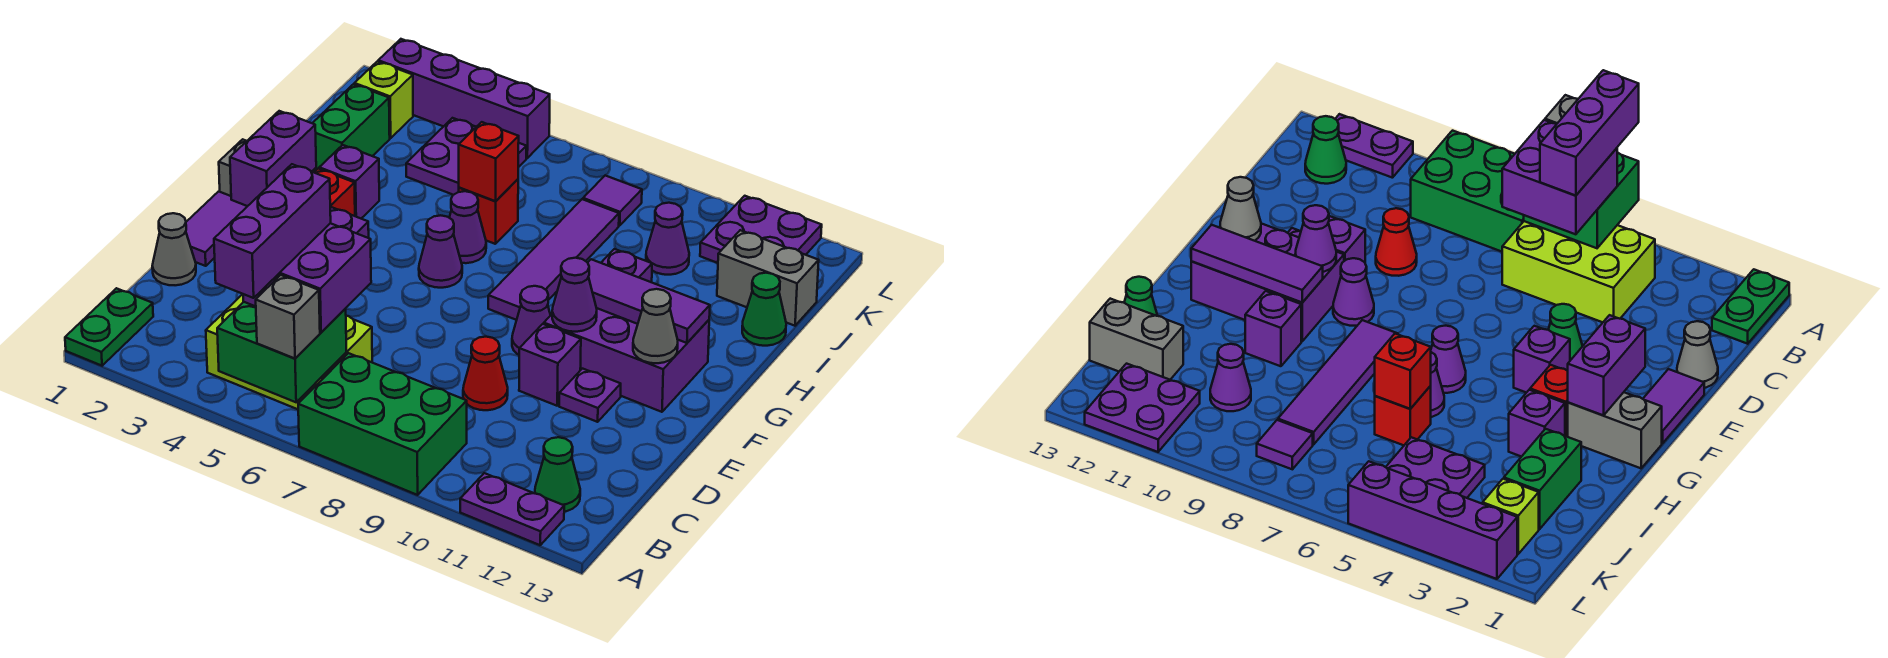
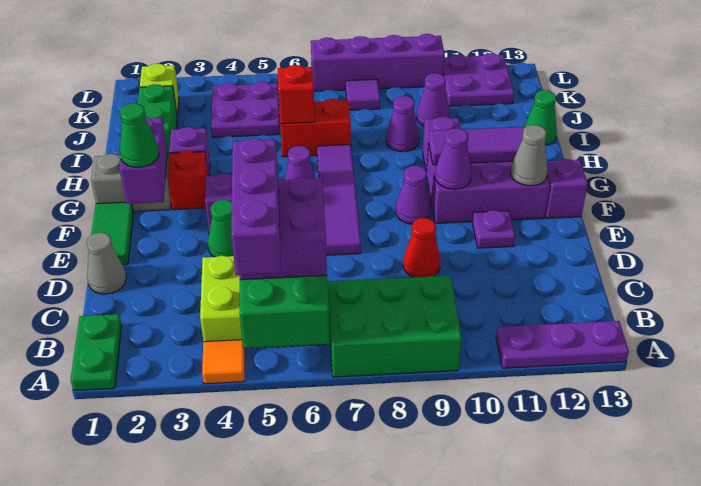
none -> orange tile A4 level 1
grey brick A6 level 3 -> none
purple plate A11:A12 level 1 -> purple plate A11:A13 level 1
green cone B12 level 1 -> green cone F2 level 3
purple tile E1:F1 level 1 -> green tile E1:F1 level 1
purple brick E10 level 1 -> purple brick F13 level 1
purple tile G8:J8 level 1 -> purple tile E7:H7 level 1
purple cone H6 level 1 -> purple cone I9 level 1
red brick I6 level 1 -> red brick I6:I7 level 1
grey brick J12:J13 level 1 -> none
purple brick L2:L5 level 1 -> purple brick L7:L10 level 1

